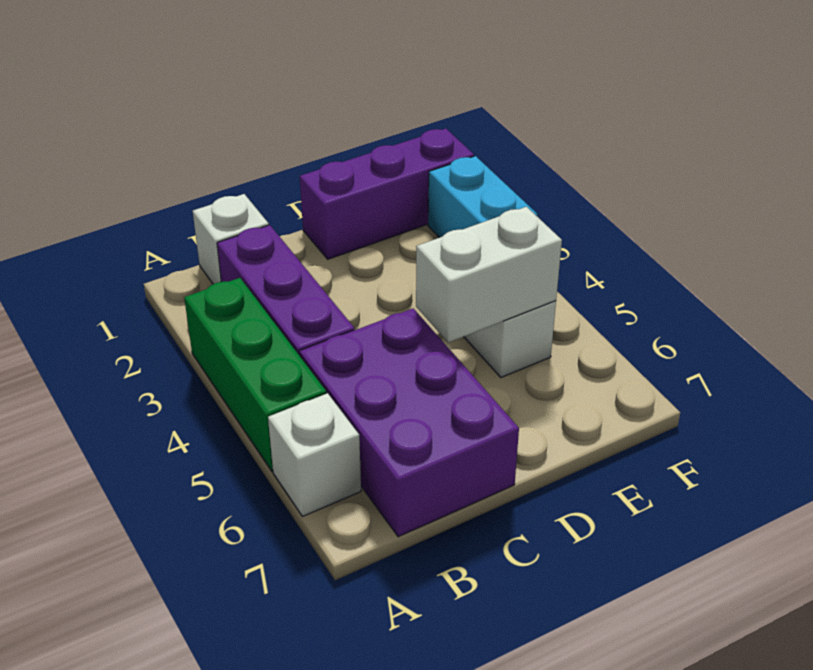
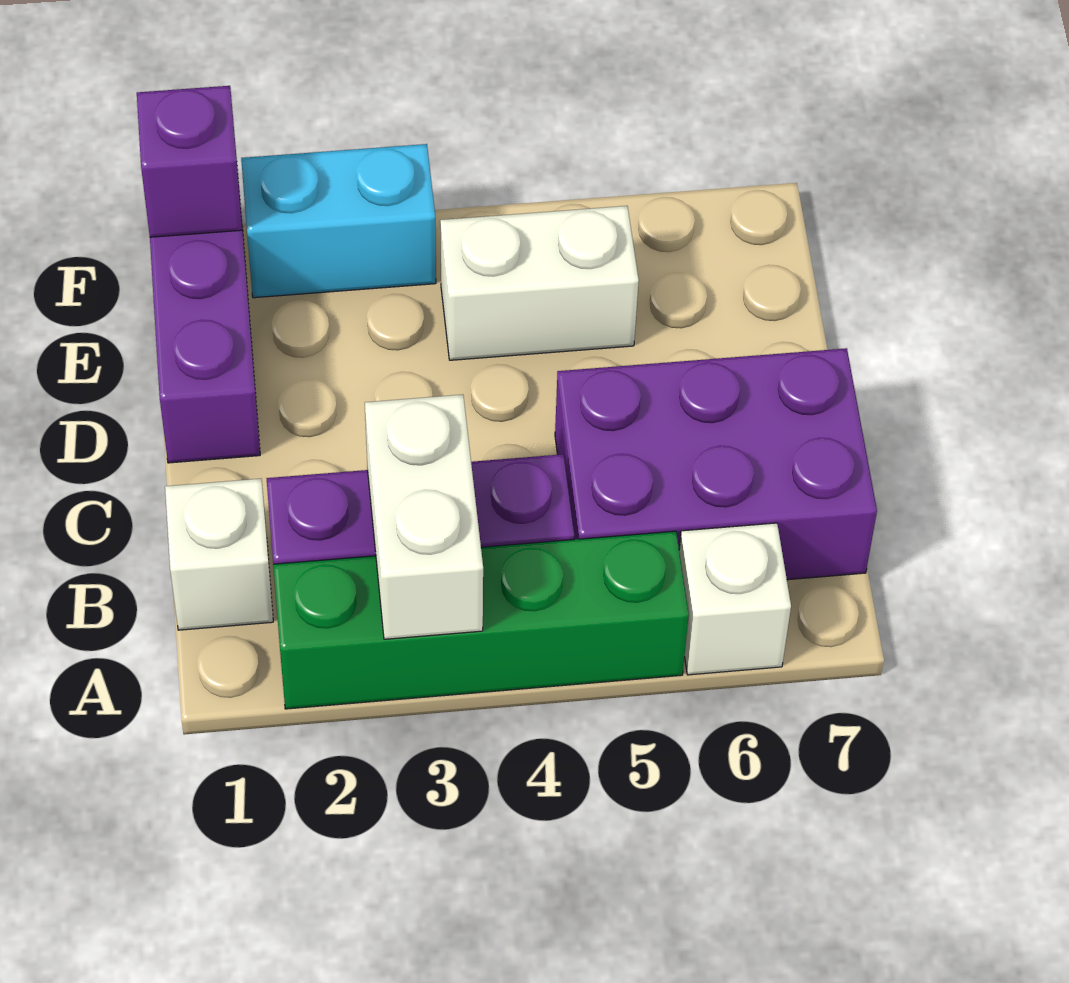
green brick A3:A5 level 1 -> green brick A2:A5 level 1
white brick D5:E5 level 2 -> white brick A3:B3 level 2
none -> purple brick F1 level 2

